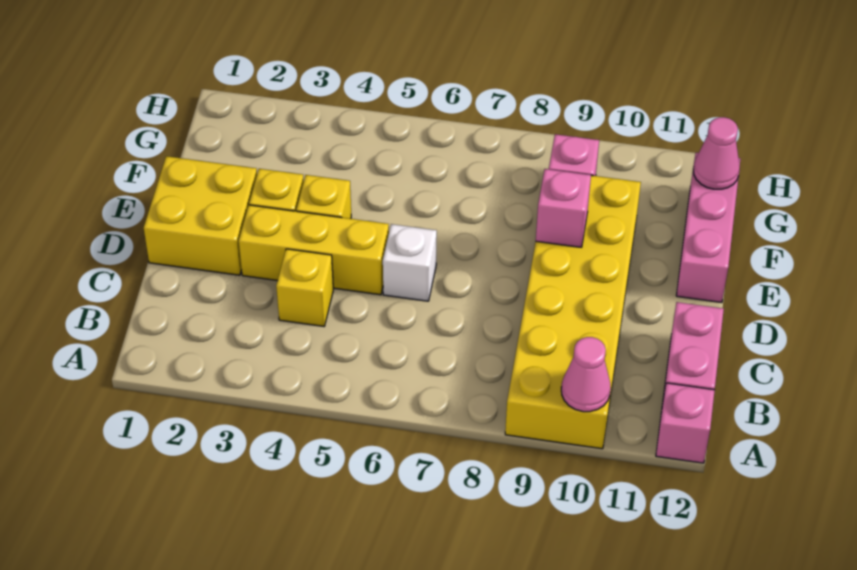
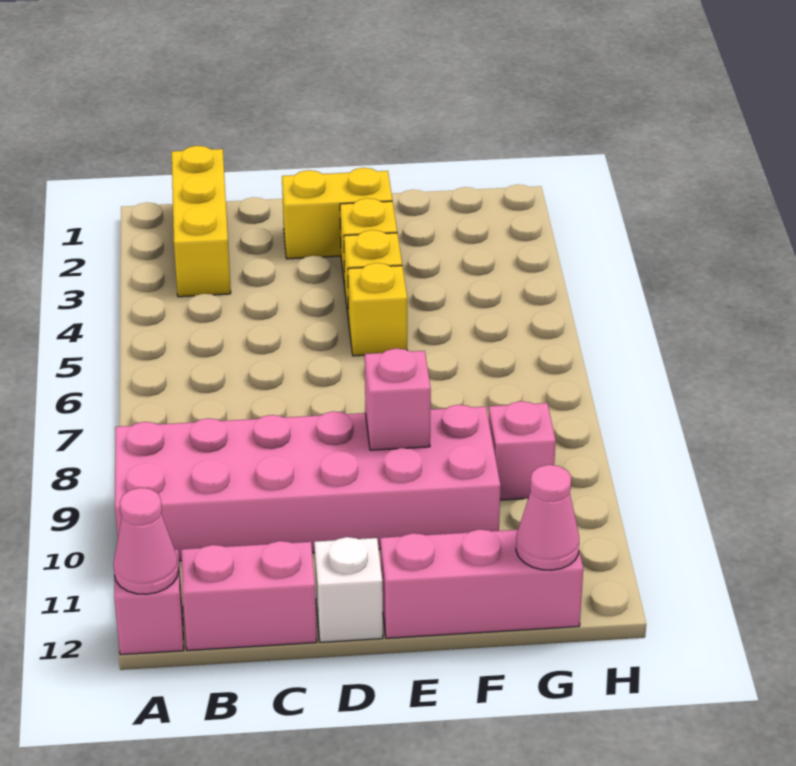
yellow brick A9:F10 level 1 -> pink brick A9:F10 level 1
pink cone A10 level 2 -> pink cone A12 level 2
yellow brick C4 level 1 -> yellow brick E5 level 1
yellow brick D1:E2 level 1 -> yellow brick D2:E2 level 1
yellow brick D3:D5 level 1 -> yellow brick B1:B3 level 1
white brick D6 level 1 -> white brick D12 level 1

